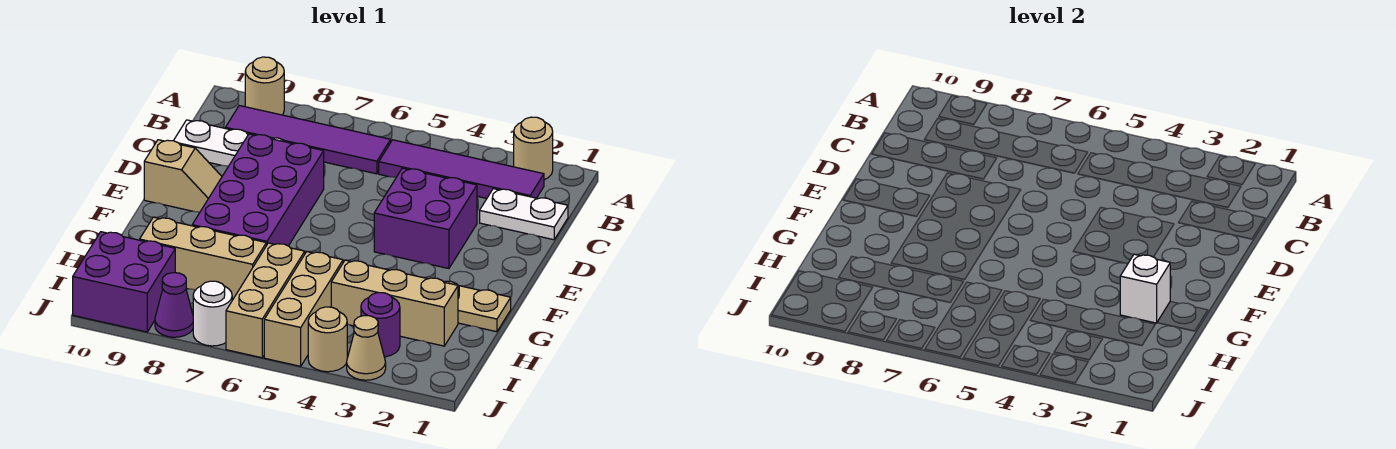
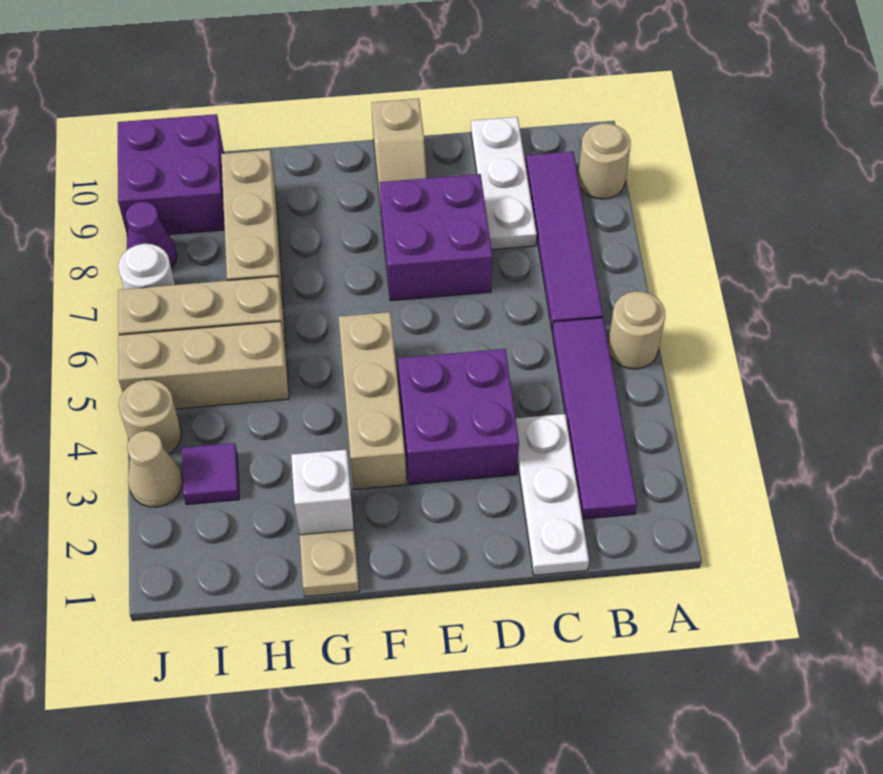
tan round brick A2 level 1 -> tan round brick A5 level 1
white plate C1:C2 level 1 -> white plate C1:C3 level 1
purple brick D7:G8 level 1 -> purple brick D7:E8 level 1
tan brick H2:H4 level 1 -> tan brick F3:F5 level 1
purple round brick I3 level 1 -> purple tile I3 level 1

